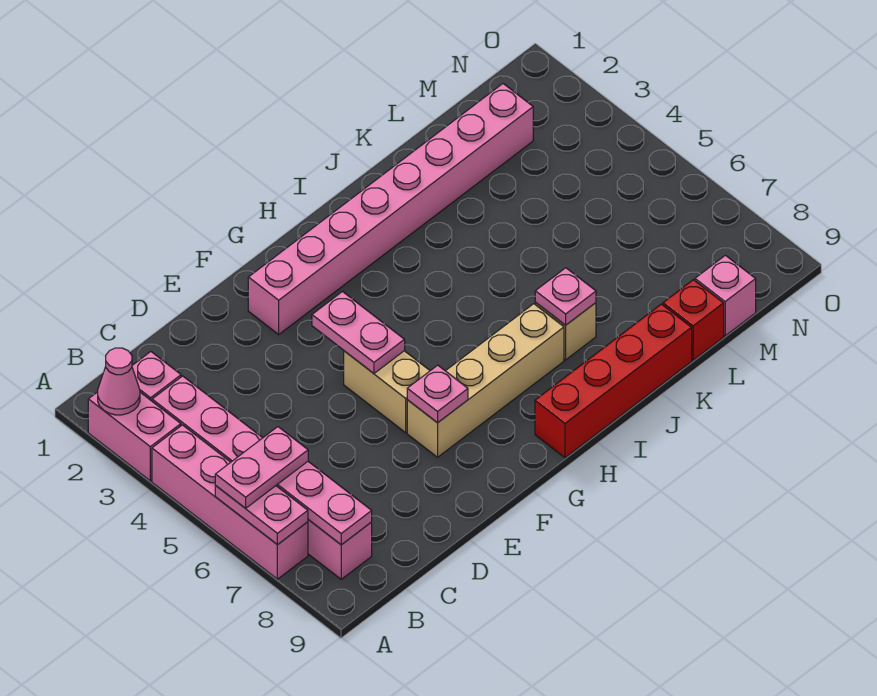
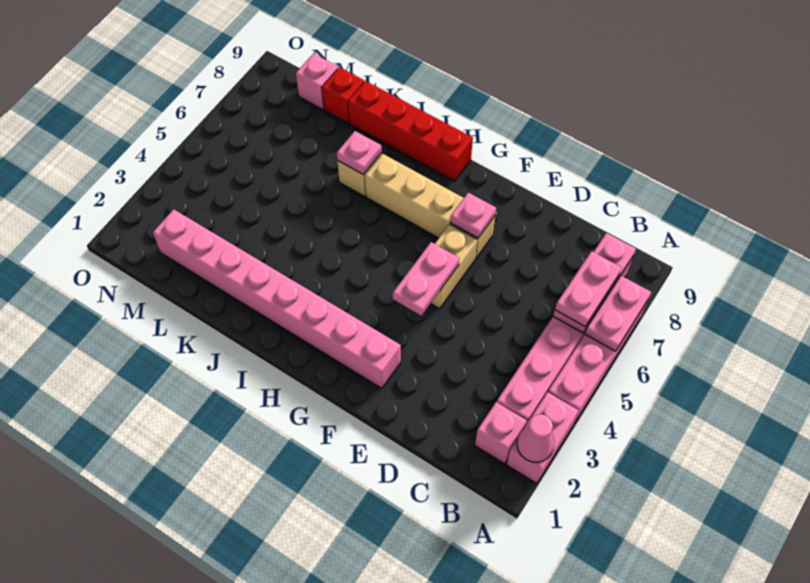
pink plate A6:B6 level 3 -> pink plate B6:B7 level 3

